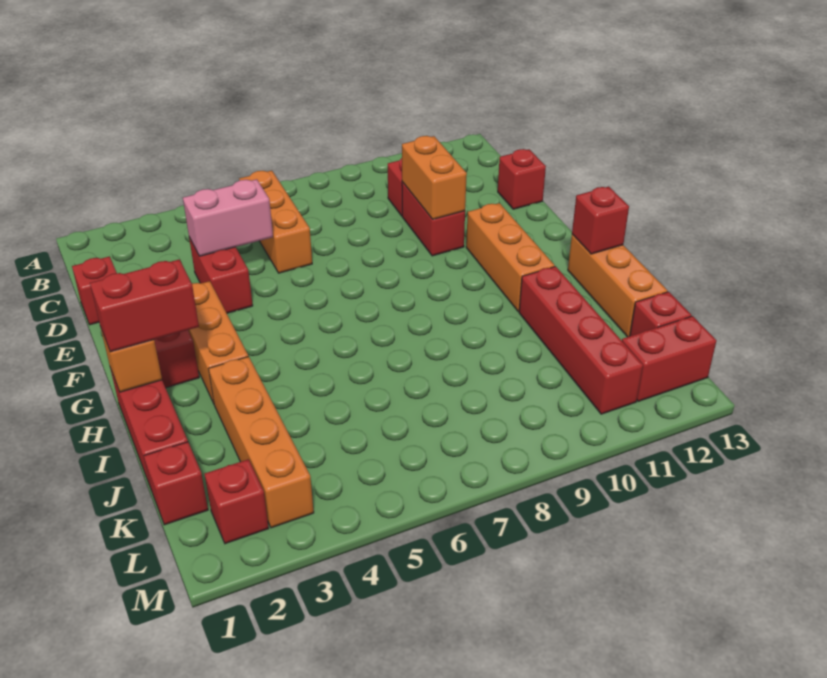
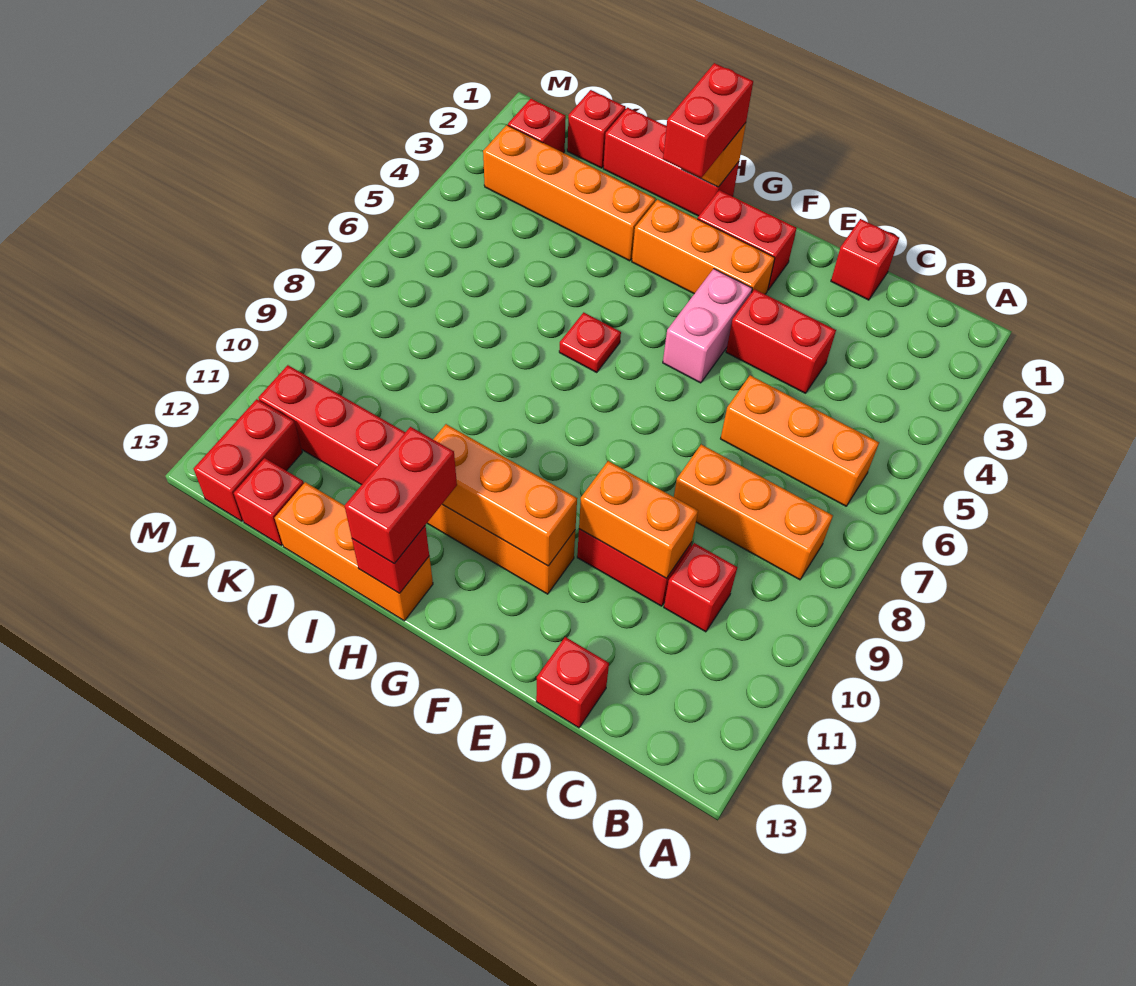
none -> orange brick B8:D8 level 1
pink brick D4:D5 level 2 -> pink brick F4:F5 level 1
none -> orange brick F11:H11 level 2
none -> red plate H6 level 1
none -> red brick H12:H13 level 3

